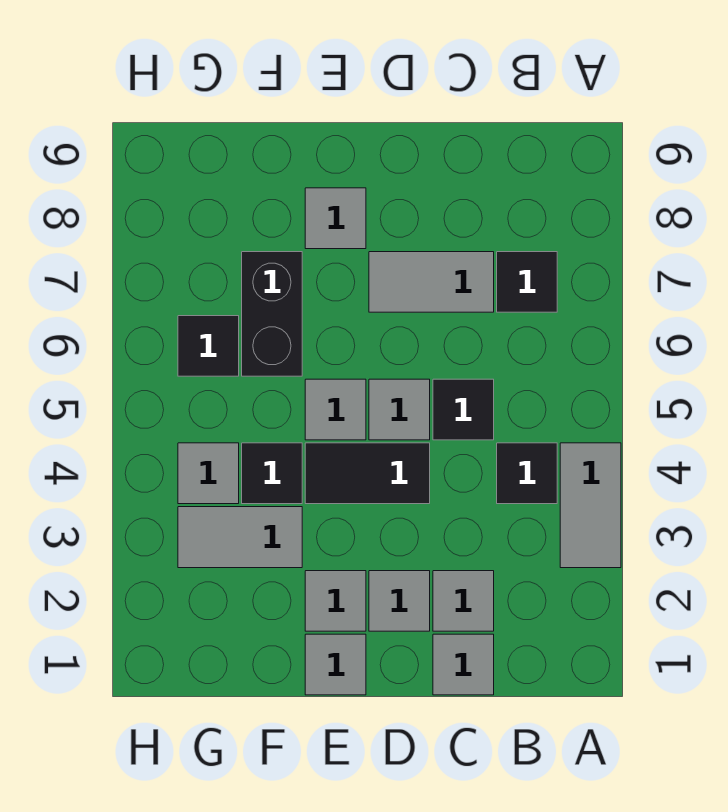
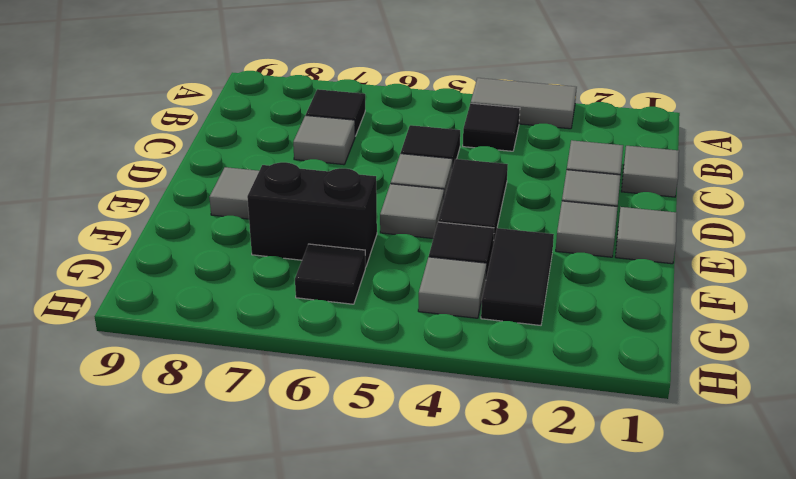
grey tile C7:D7 level 1 -> grey tile C7 level 1
grey tile F3:G3 level 1 -> black tile F3:G3 level 1

